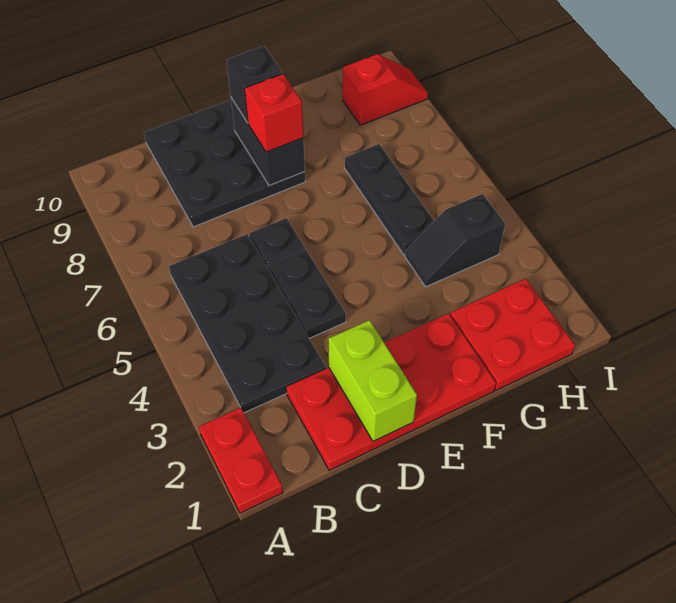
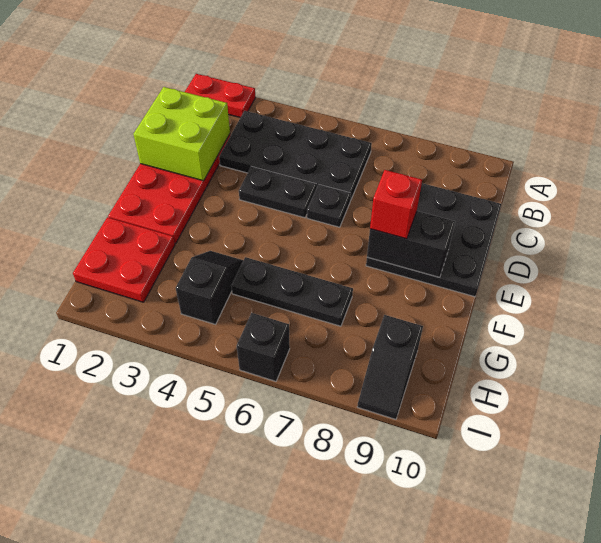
lime brick D1:D2 level 2 -> lime brick C1:D2 level 2
black brick E9 level 3 -> black brick I6 level 1
red slope H9:I9 level 1 top H -> black slope H9:I9 level 1 top H

